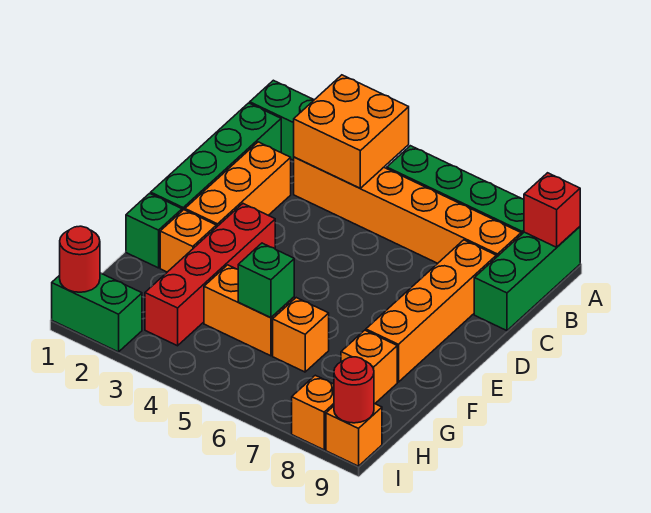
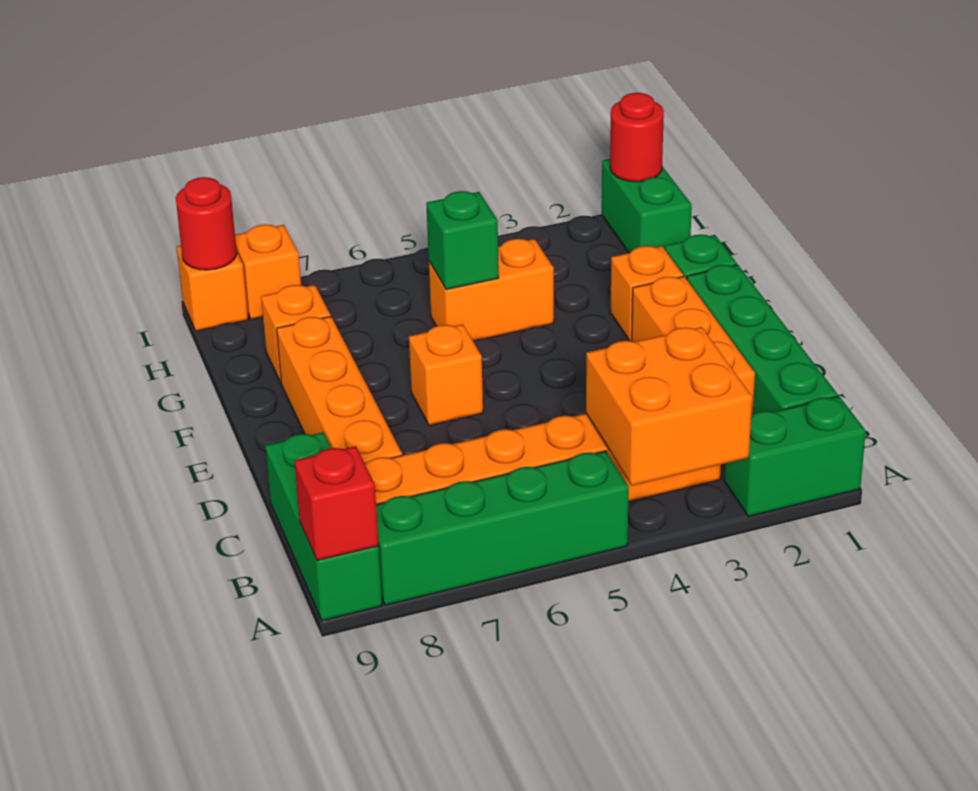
red brick E3:H3 level 1 -> none
orange brick G6 level 1 -> orange brick E6 level 1
green brick I1:I2 level 1 -> green brick H1:I1 level 1

